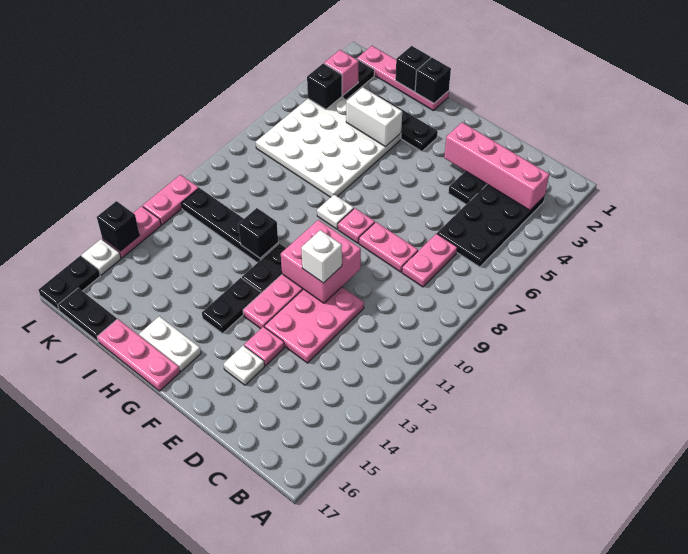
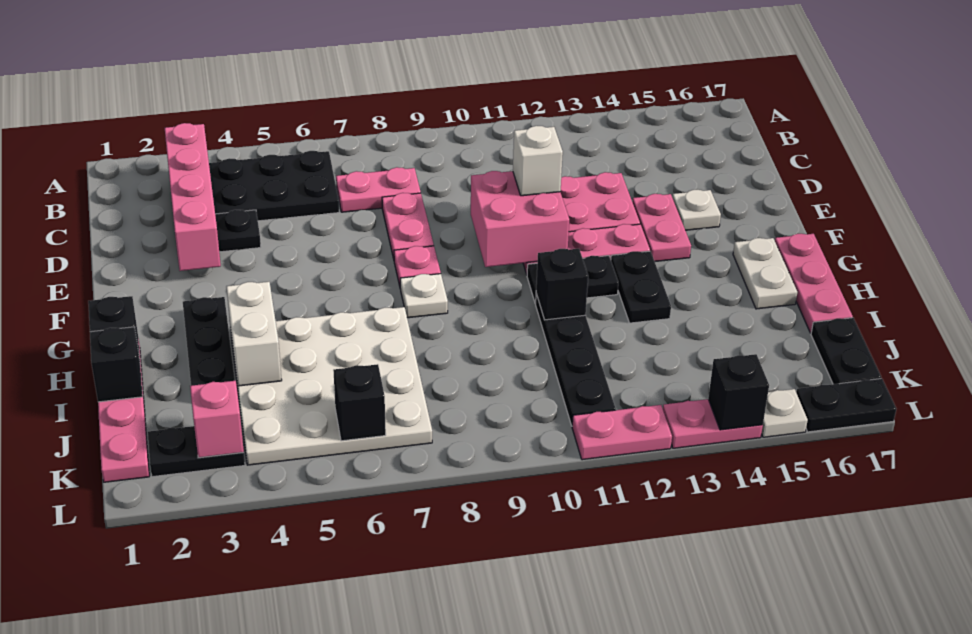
pink plate E14 level 1 -> pink plate E14:F14 level 1
black plate G13:G14 level 1 -> black plate G13:H13 level 1
black brick K4 level 2 -> black brick K6 level 2

